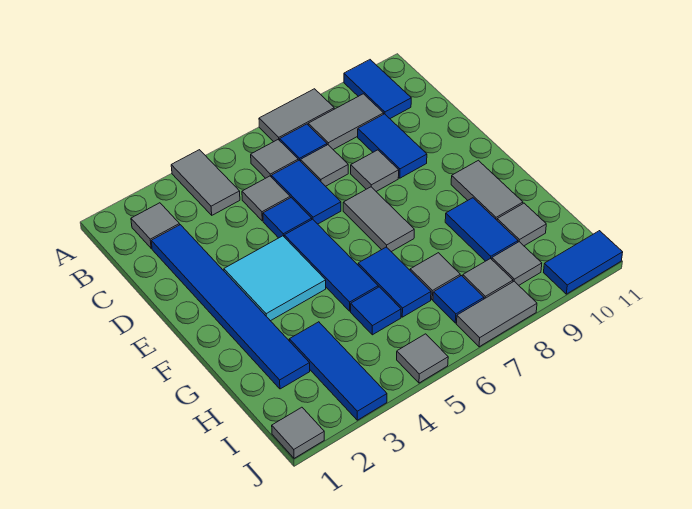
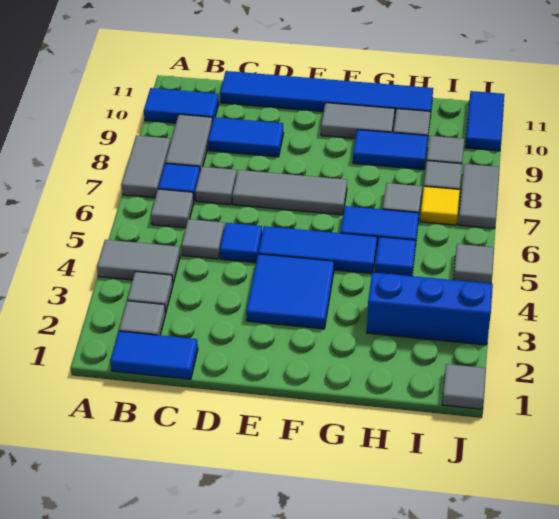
blue tile C2:H2 level 1 -> blue tile C11:H11 level 1
blue tile C6:D6 level 1 -> blue tile B1:C1 level 1
grey tile D8 level 1 -> grey tile B3 level 1
cyan tile E3:F4 level 1 -> blue tile E3:F4 level 1
grey tile E7:F7 level 1 -> grey tile D7:F7 level 1
blue tile H3:J3 level 1 -> blue brick H3:J3 level 1
blue tile I7 level 1 -> yellow tile I7 level 1

